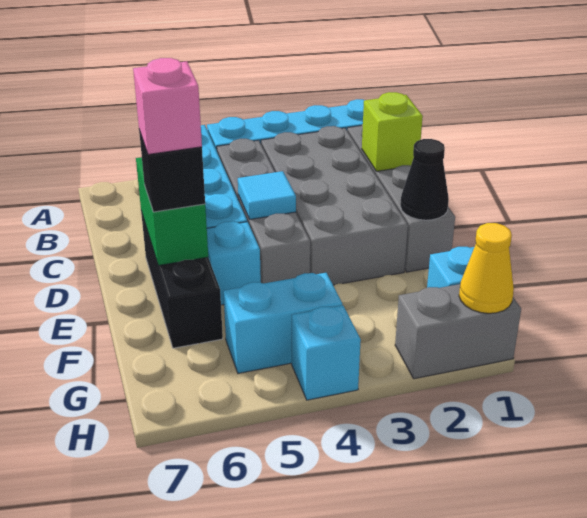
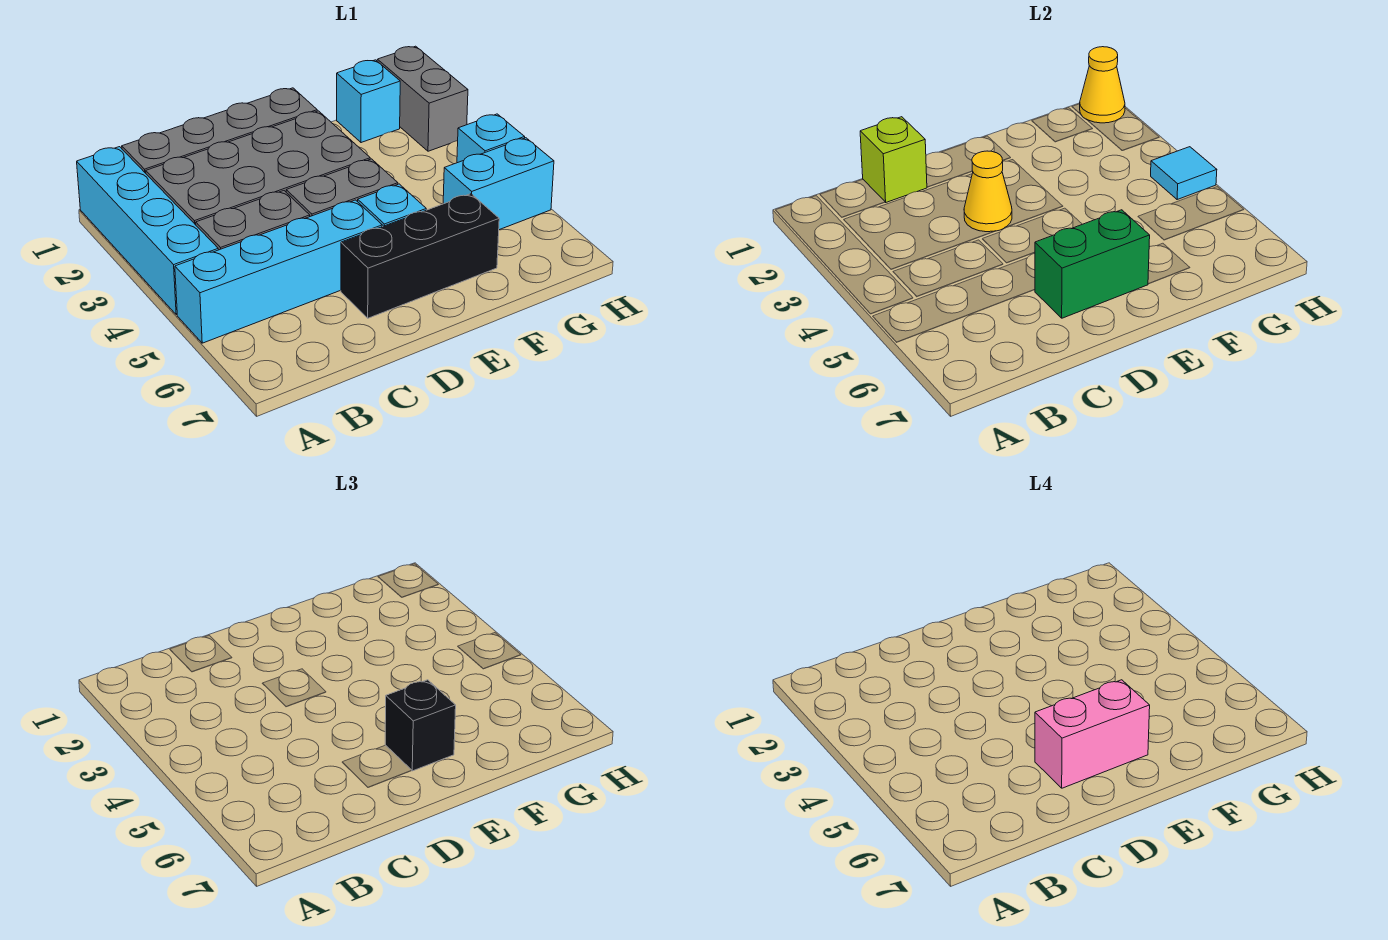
none -> yellow cone D3 level 2
cyan tile D4 level 2 -> cyan tile H4 level 2
black cone E1 level 2 -> none
pink brick E6 level 4 -> pink brick D6:E6 level 4
cyan brick G4:G5 level 1 -> cyan brick G5:H5 level 1

